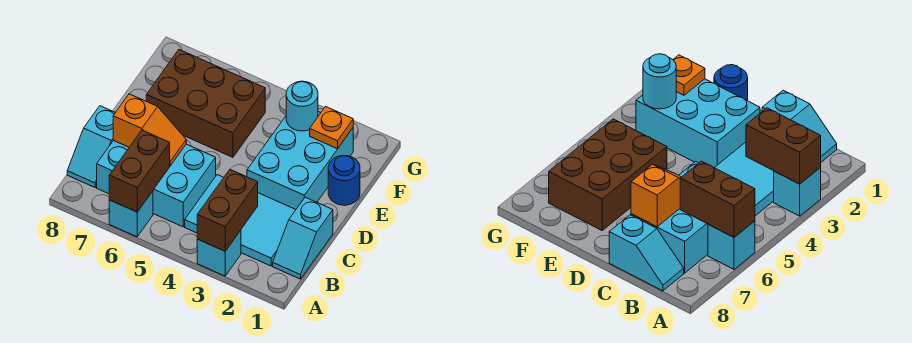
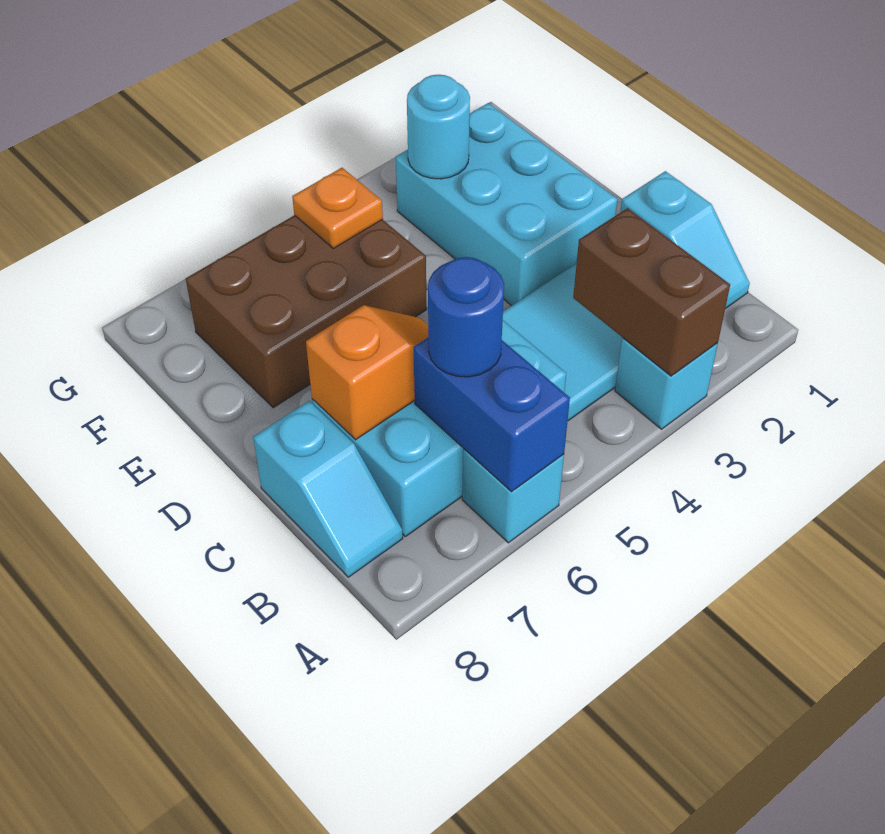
brown brick A6:B6 level 2 -> blue brick A6:B6 level 2
blue round brick E1 level 1 -> blue round brick B6 level 3
orange plate F2 level 2 -> orange plate F5 level 2

